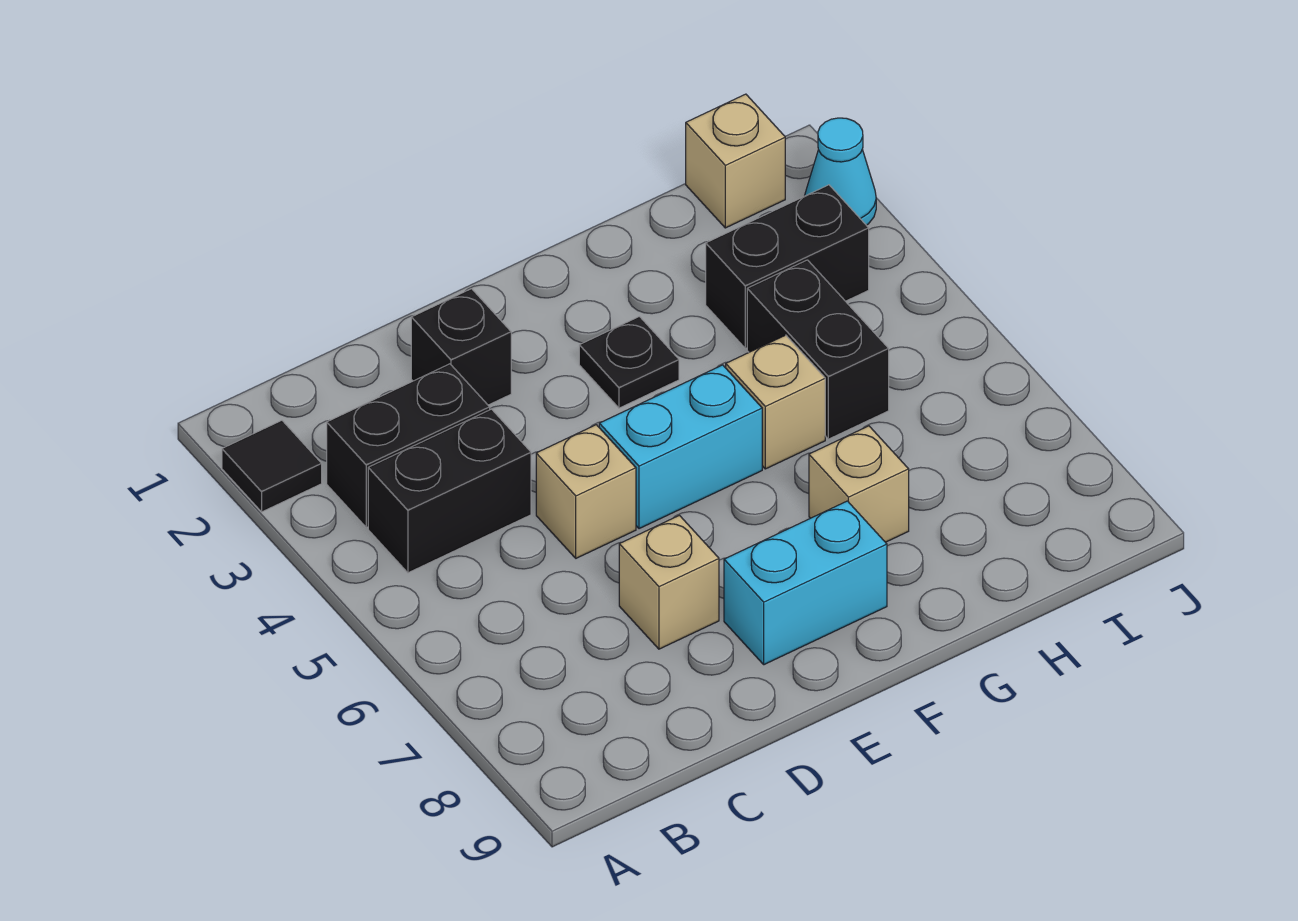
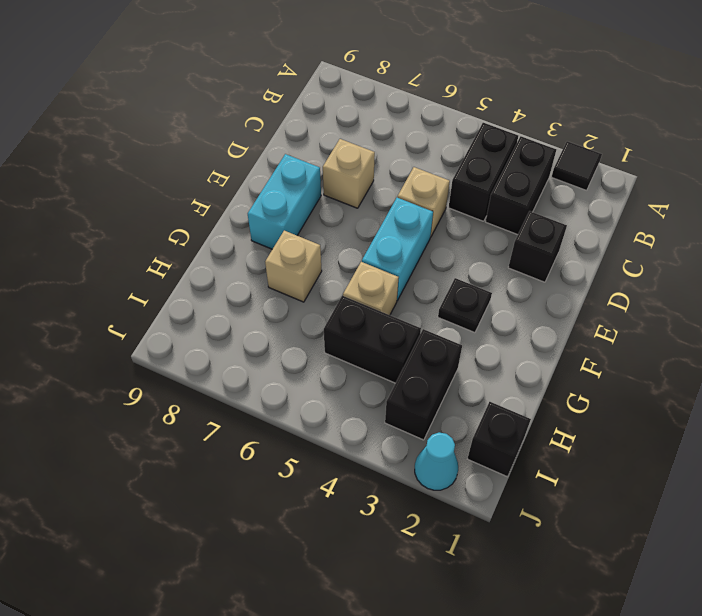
tan brick I1 level 1 -> black brick I1 level 1

